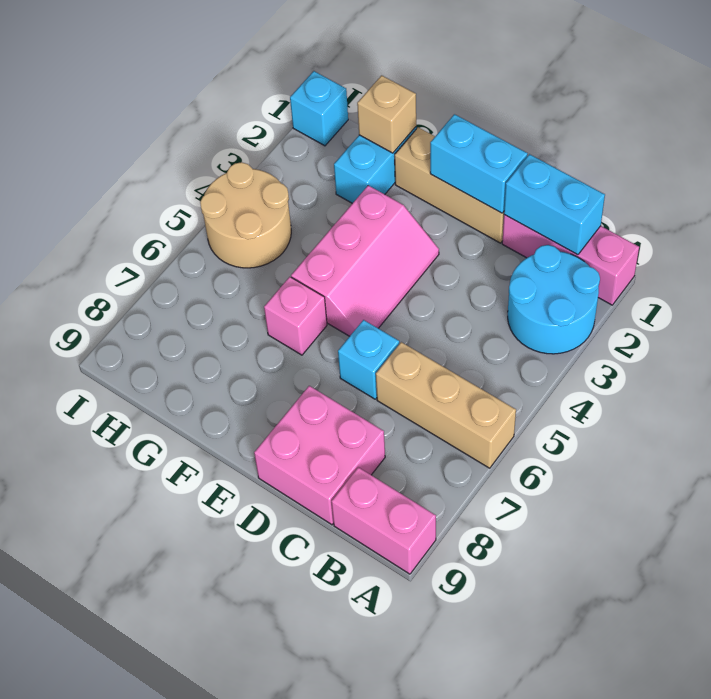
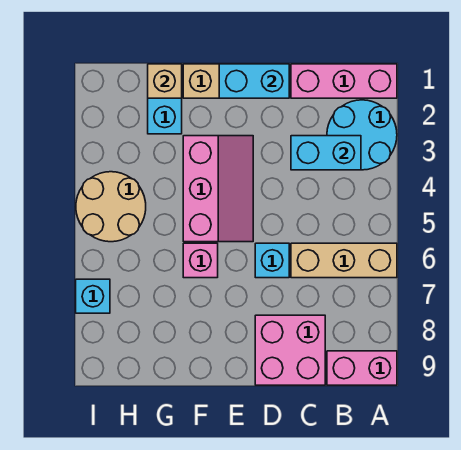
cyan brick B1:C1 level 2 -> cyan brick B3:C3 level 2
cyan brick I1 level 1 -> cyan brick I7 level 1

